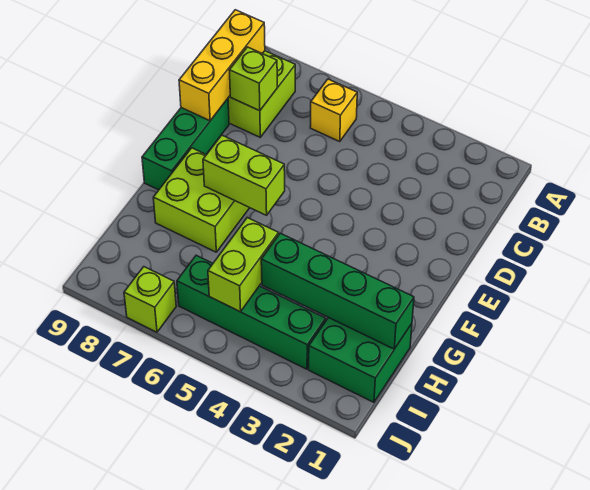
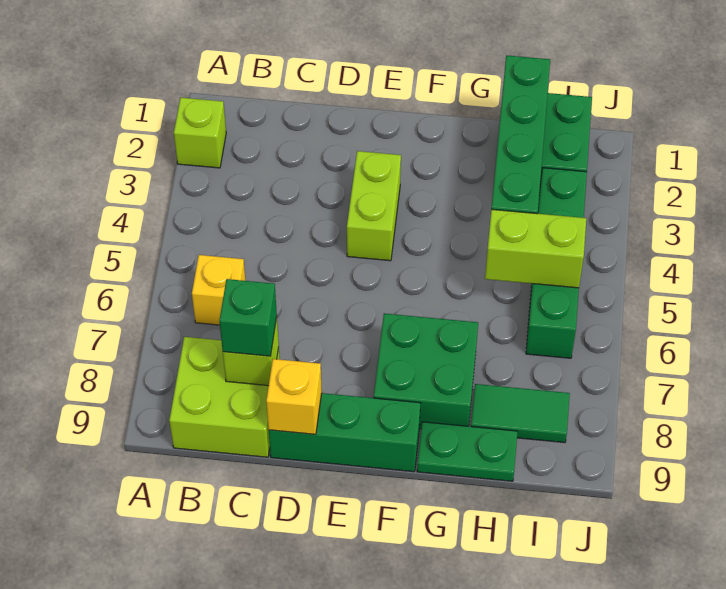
yellow brick B9:D9 level 2 -> yellow brick D9 level 2
none -> green brick C8 level 3
lime brick F6:F7 level 2 -> lime brick E3:E4 level 1
lime brick F7:G8 level 1 -> green brick F7:G8 level 1
none -> green plate G9:H9 level 1
none -> green tile H8:I8 level 1
lime brick J7 level 1 -> lime brick A2 level 1

